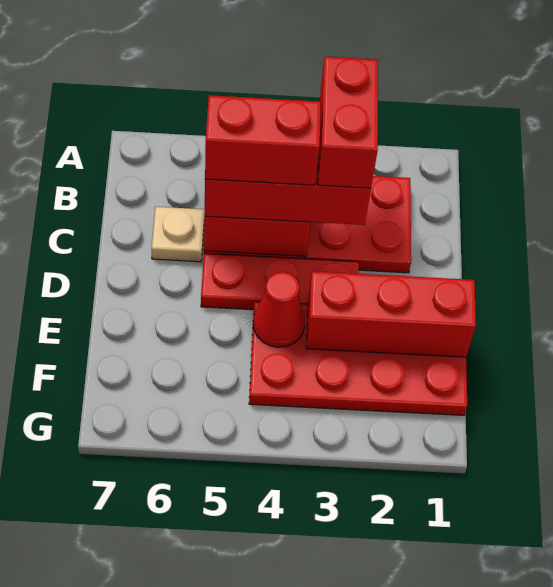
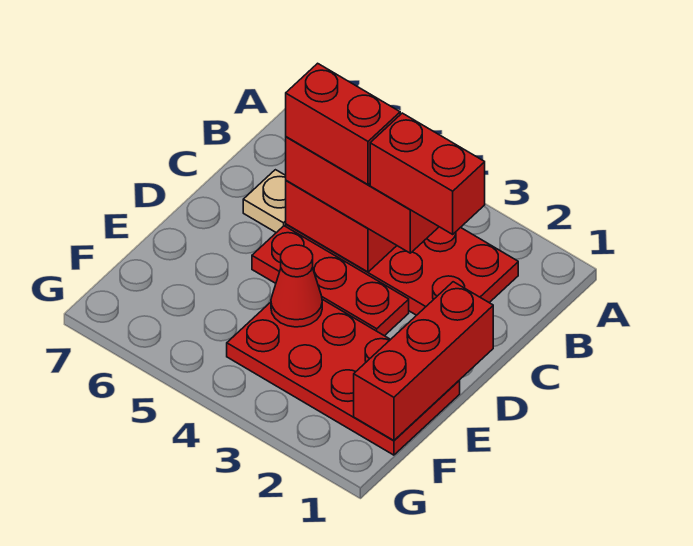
red brick B3:C3 level 4 -> red brick C2:C3 level 4
red brick E1:E3 level 2 -> red brick D1:F1 level 2

